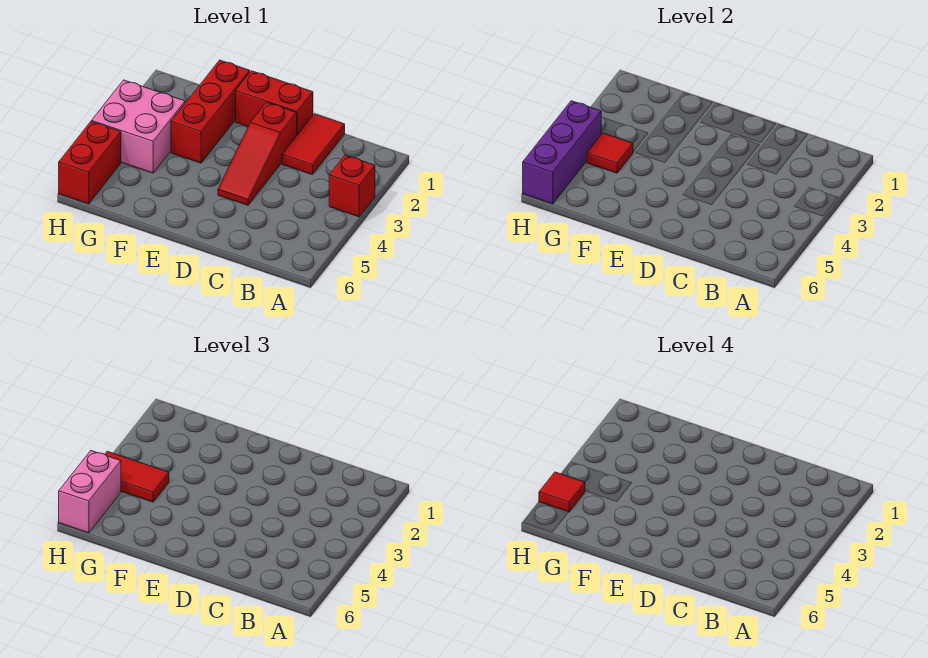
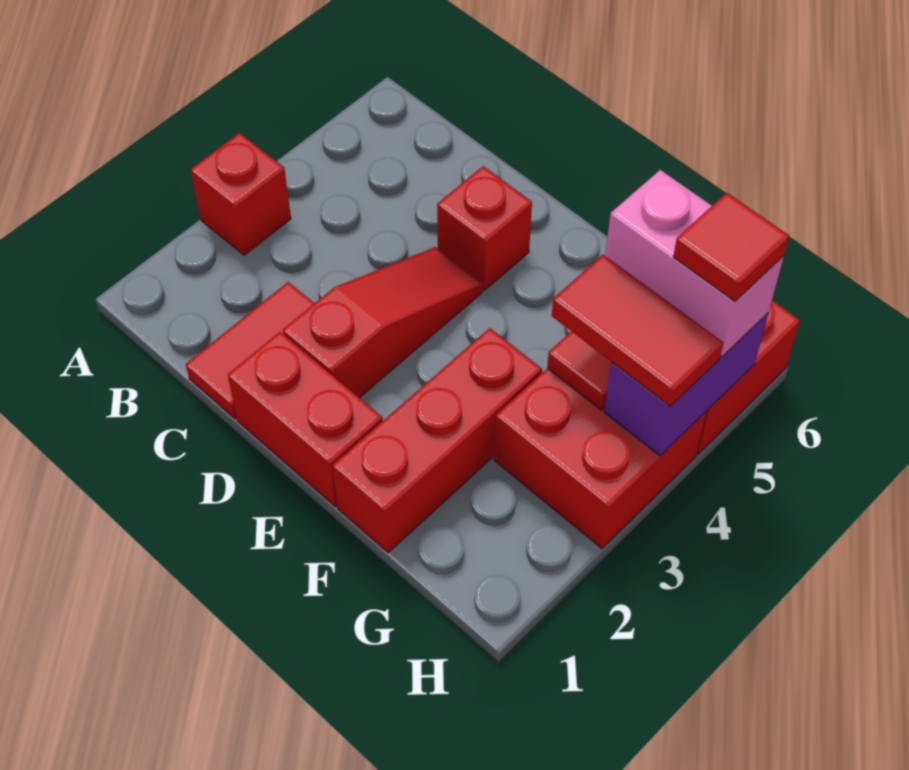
none -> red brick D5 level 1
pink brick G3:H4 level 1 -> red brick G3:H4 level 1
purple brick H4:H6 level 2 -> purple brick H4:H5 level 2
pink brick H5:H6 level 3 -> pink brick G5:H5 level 3

